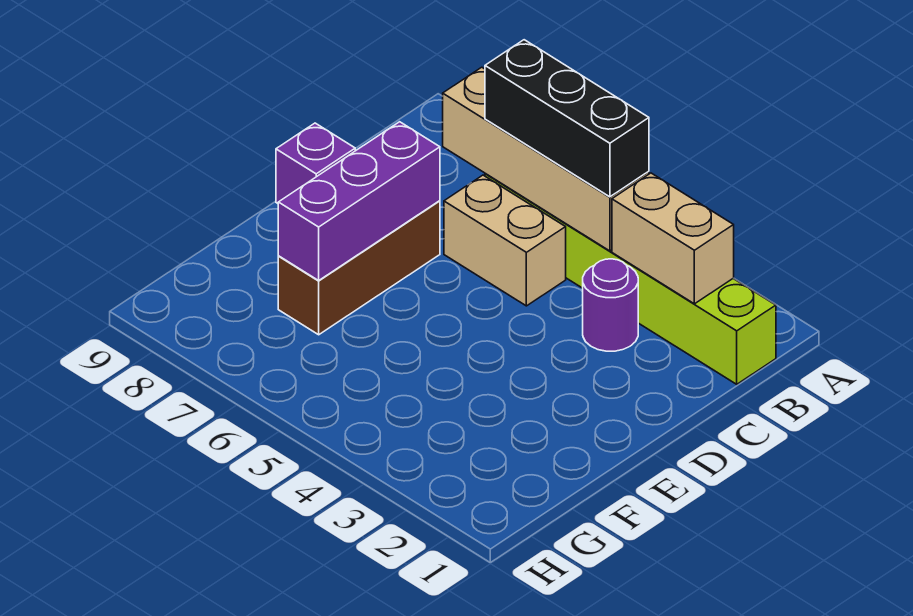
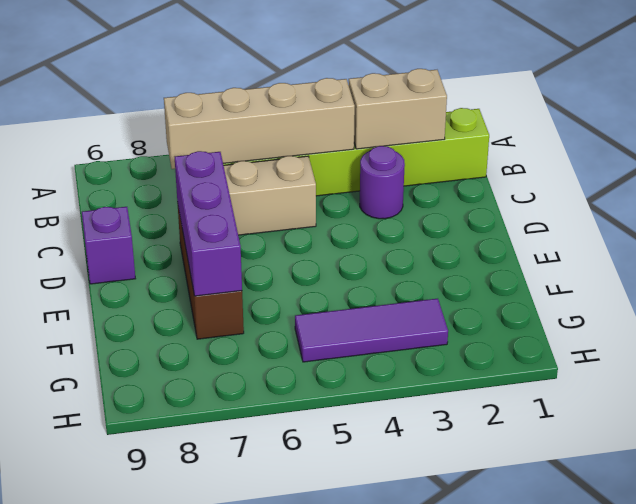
black brick B4:B6 level 3 -> none
none -> purple tile G3:G5 level 1

